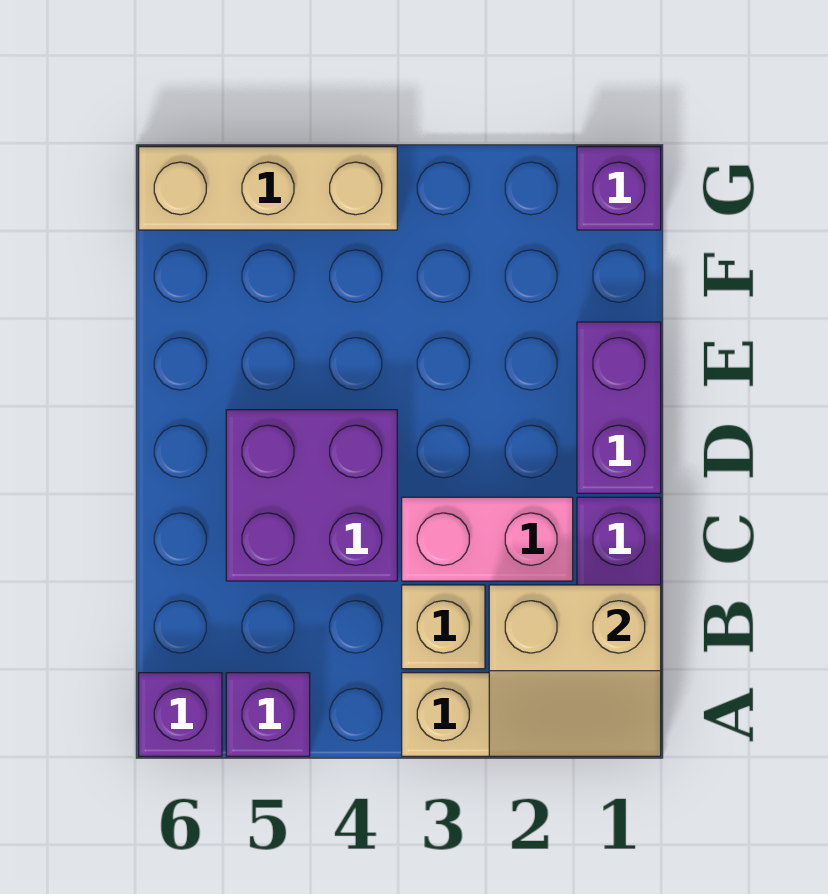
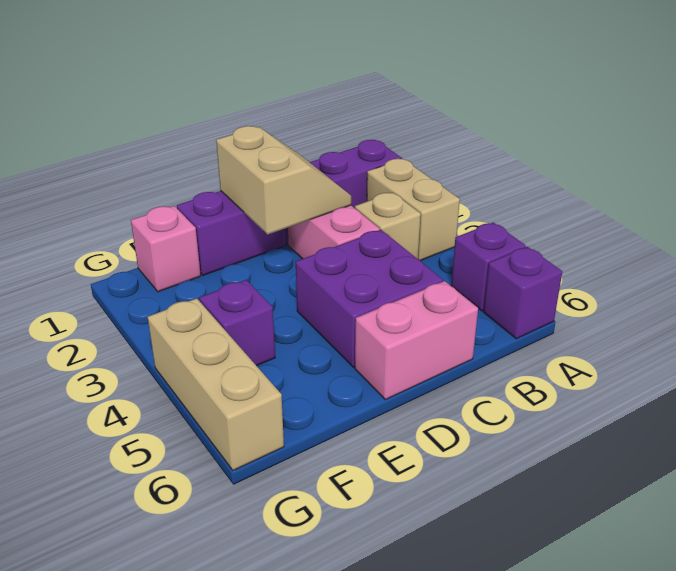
tan slope A1:B2 level 2 top B -> tan slope C1:D2 level 2 top D
none -> pink brick C6:D6 level 1
none -> pink brick F1 level 1
purple brick G1 level 1 -> purple brick F4 level 1

